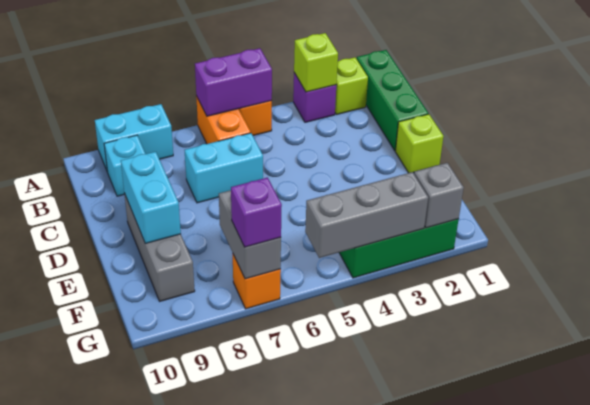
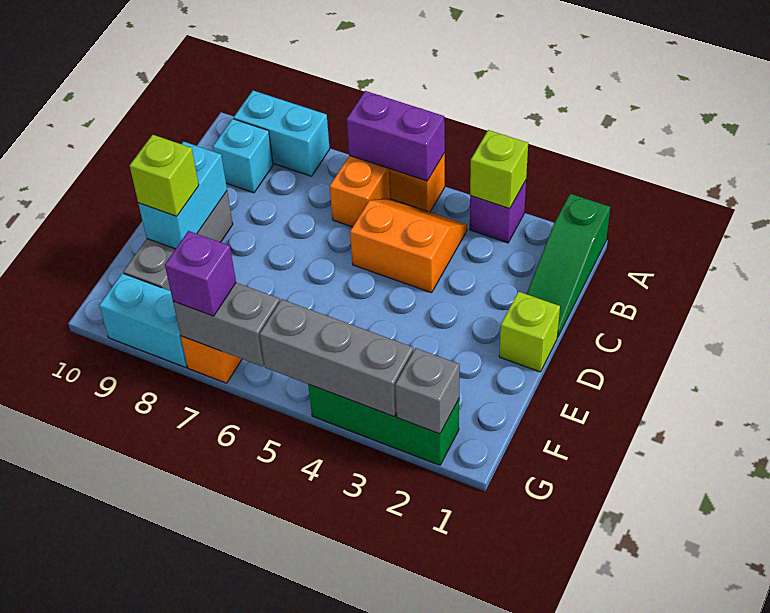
green brick A1:C1 level 1 -> green slope A1:C1 level 1 top A
lime brick A2 level 1 -> lime brick E9 level 3
none -> orange slope B4:C5 level 1 top C
cyan brick C6:C7 level 1 -> cyan brick G8:G9 level 1
grey brick F7:G7 level 2 -> grey brick G6:G7 level 2

